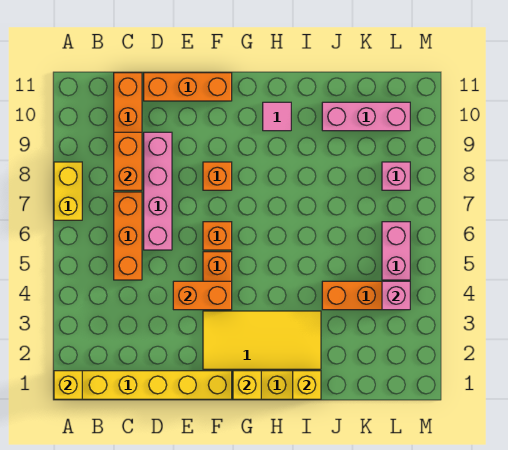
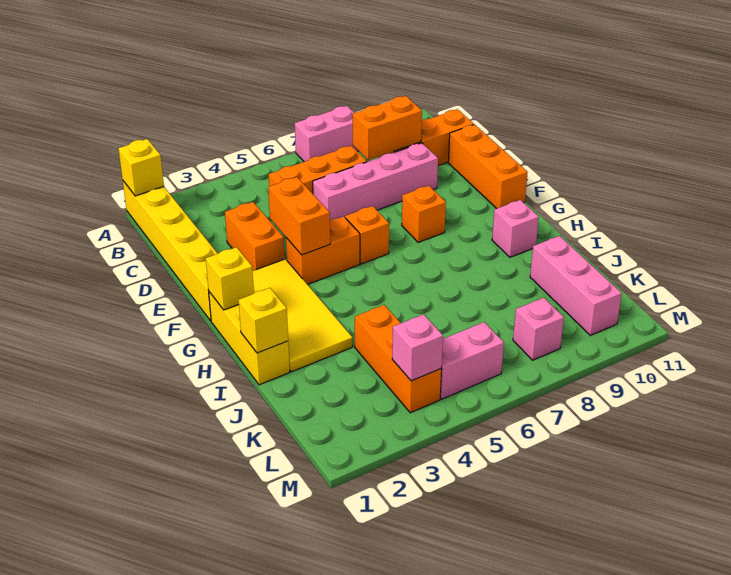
yellow brick A7:A8 level 1 -> pink brick A7:A8 level 1
none -> orange brick D3:E3 level 1
pink tile H10 level 1 -> pink brick H10 level 1

